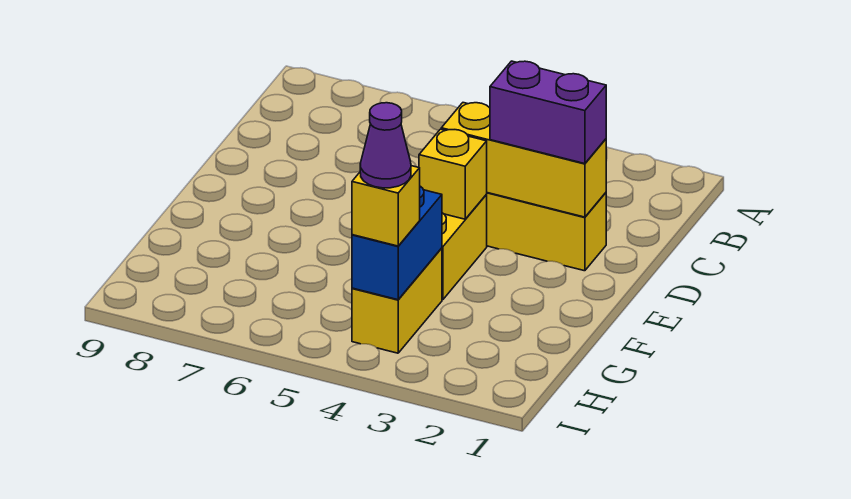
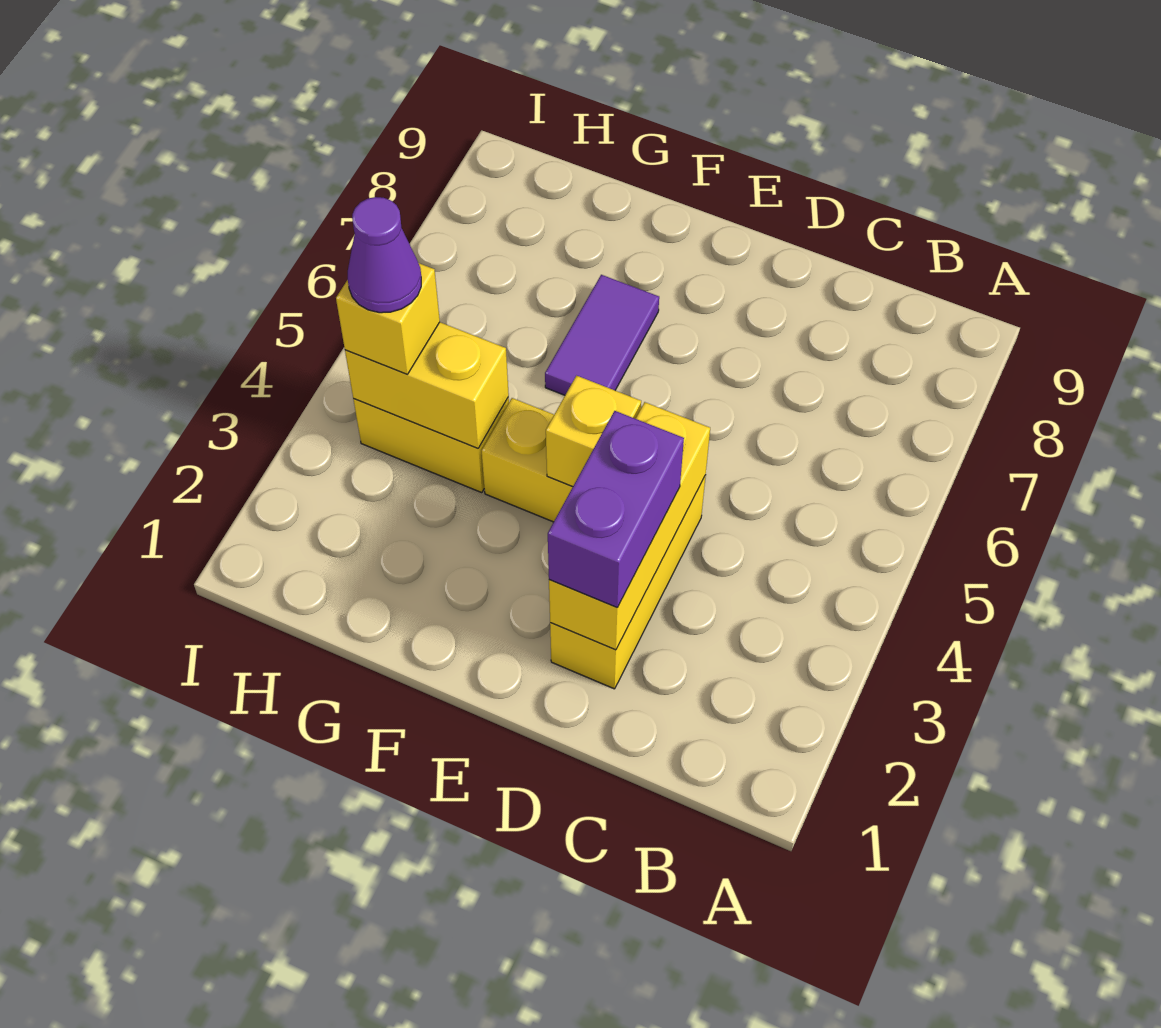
none -> purple tile F6:F7 level 1
blue brick G4:H4 level 2 -> yellow brick G4:H4 level 2

